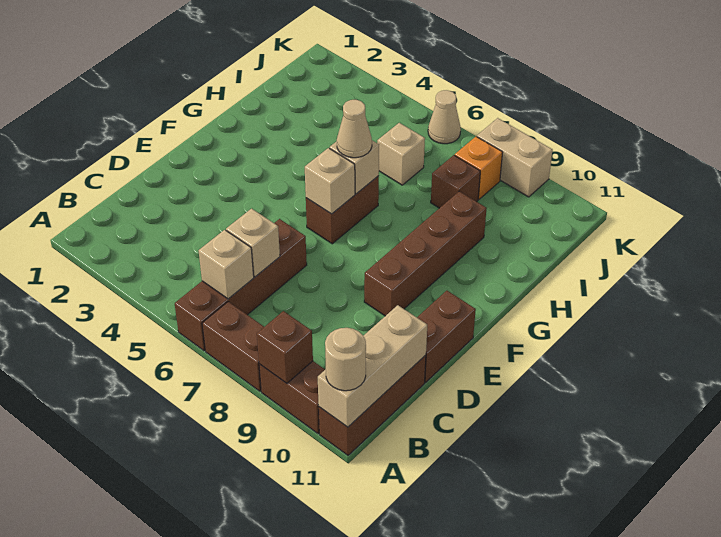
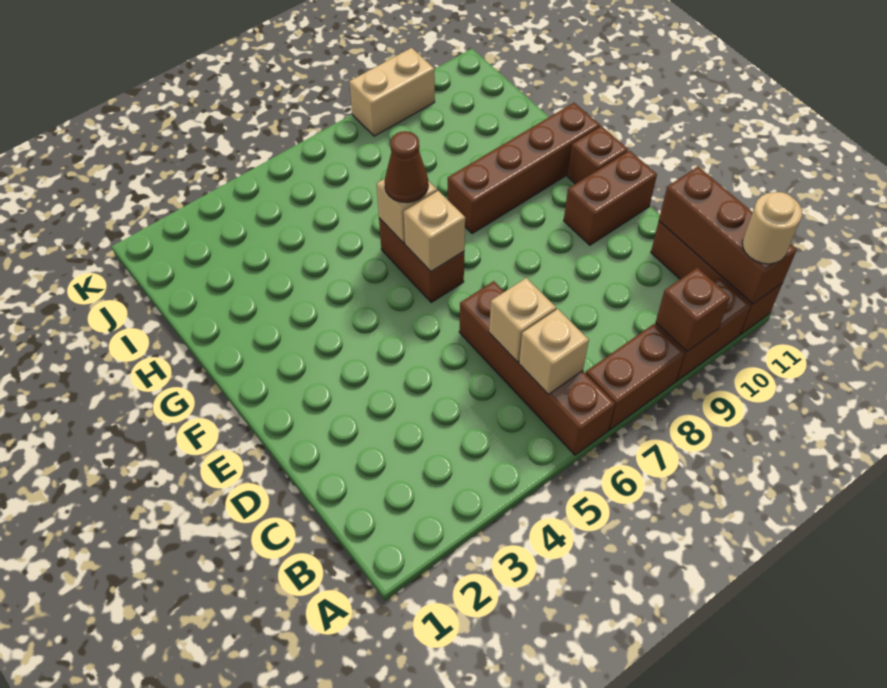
tan brick A11:C11 level 2 -> brown brick A11:C11 level 2
brown brick D11:E11 level 1 -> brown brick E10:E11 level 1
brown brick E9:H9 level 1 -> brown brick G8:G11 level 1
tan cone G6 level 3 -> brown cone G6 level 3
tan brick I6 level 1 -> none
brown brick I8 level 1 -> brown brick F11 level 1
orange brick J8 level 1 -> none
tan cone K6 level 1 -> none

